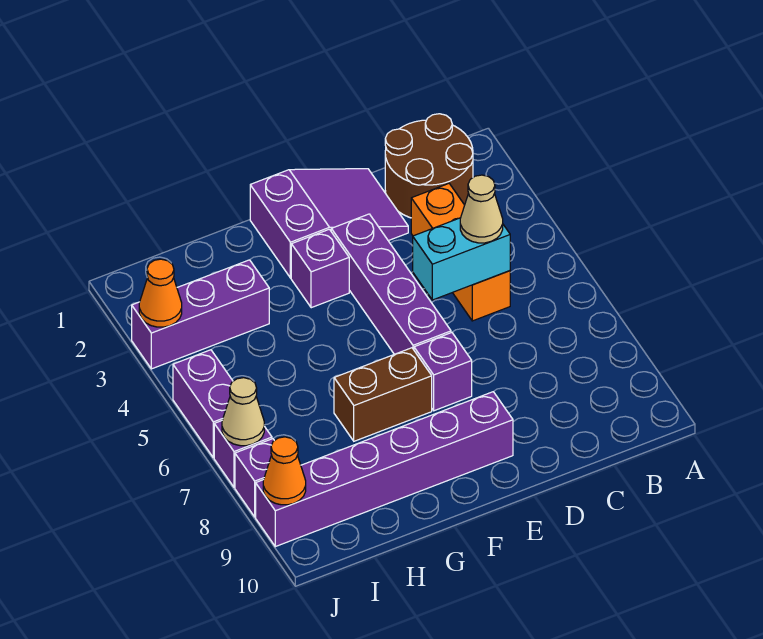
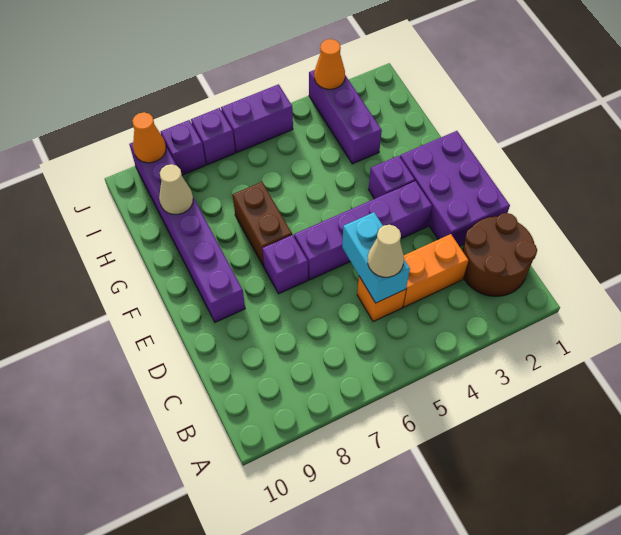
purple slope D1:F2 level 1 top F -> purple brick D1:F2 level 1
tan cone J7 level 2 -> tan cone H9 level 2

